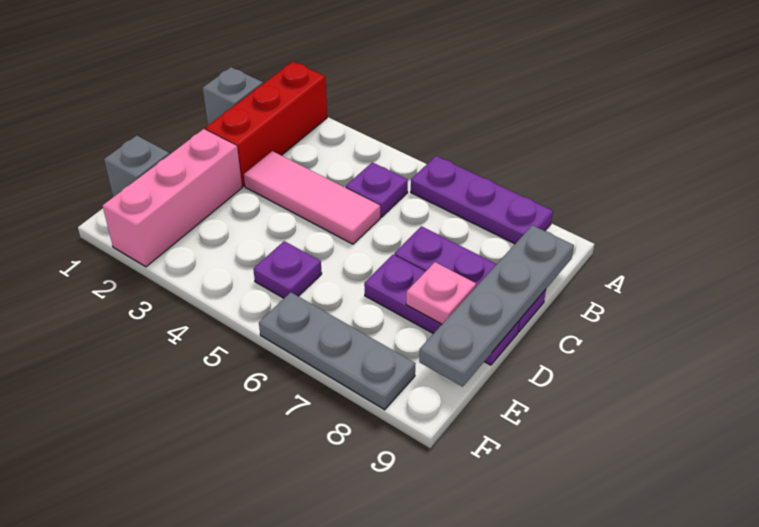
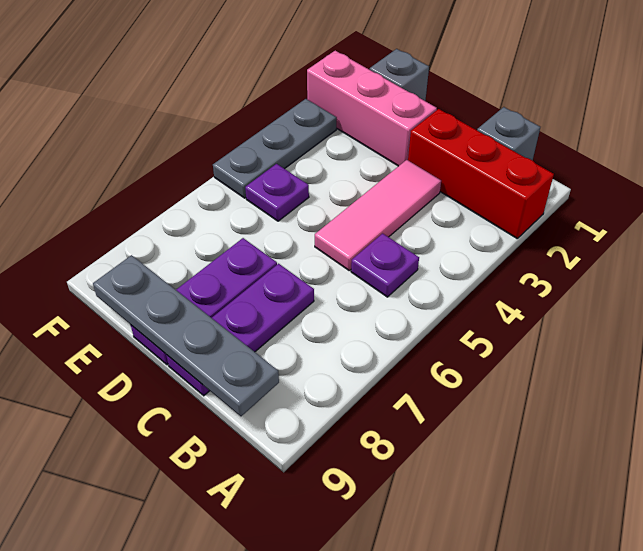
purple plate A6:A8 level 1 -> none
pink plate D8 level 2 -> none
grey plate F6:F8 level 1 -> grey plate F3:F5 level 1

